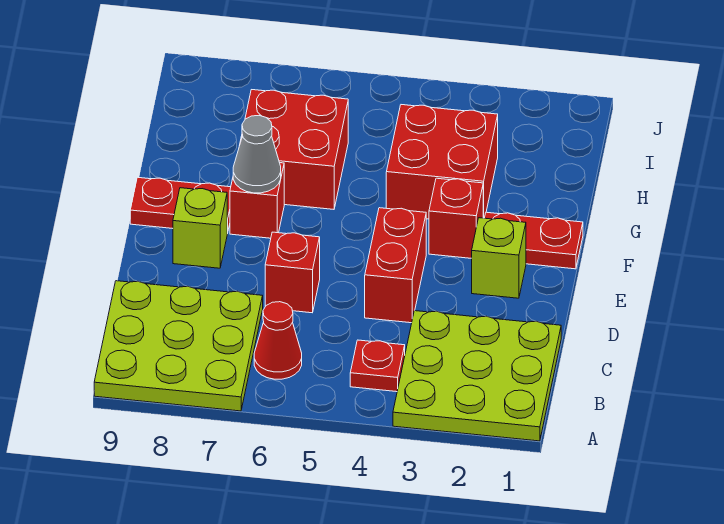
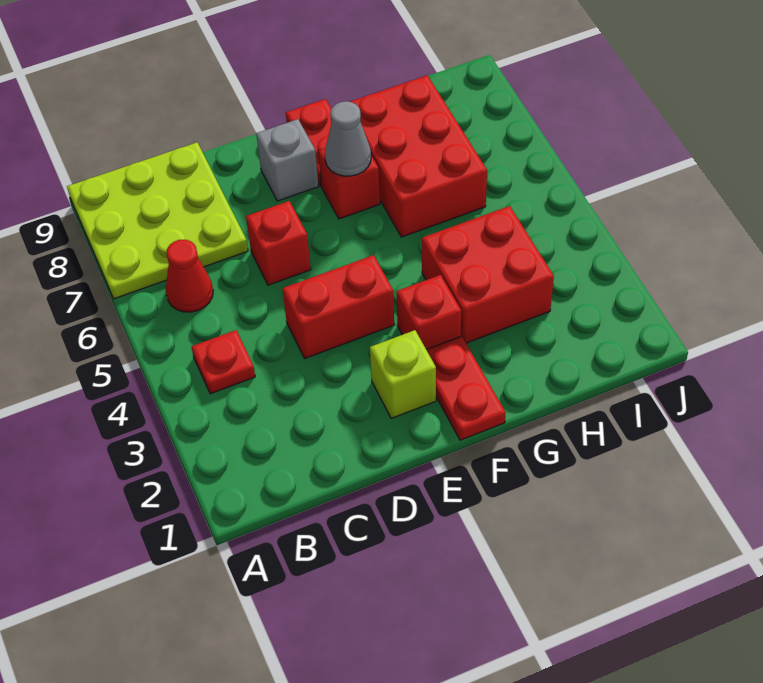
lime plate A1:C3 level 1 -> none
lime brick E8 level 1 -> grey brick E8 level 1
red brick G6:H7 level 1 -> red brick G6:H8 level 1

